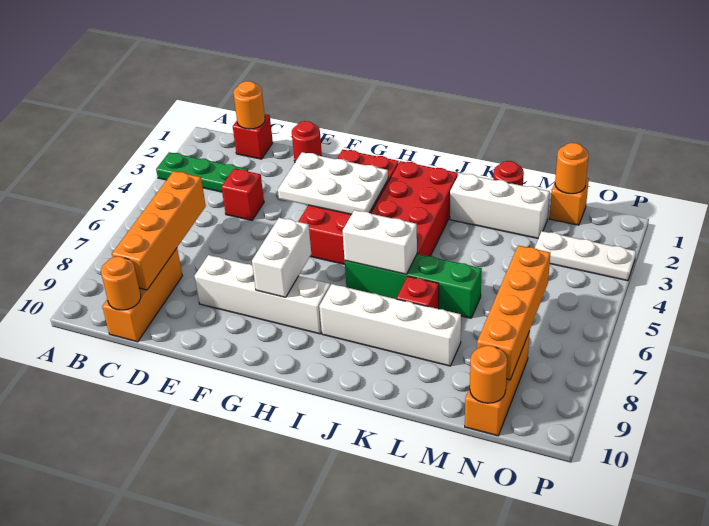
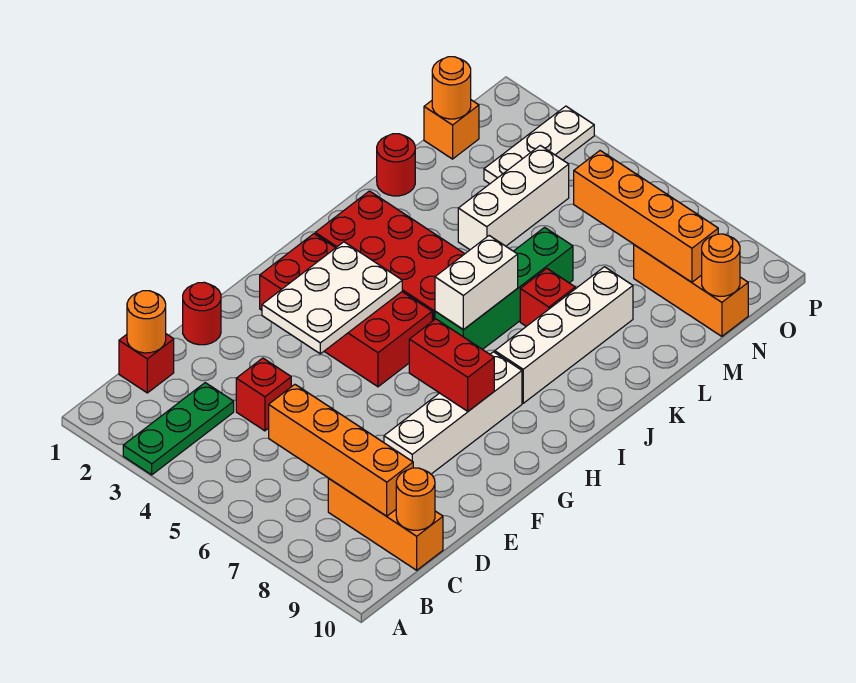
white brick G7:G8 level 2 -> red brick G7:G8 level 2
white brick K2:M2 level 1 -> white brick L4:N4 level 1

